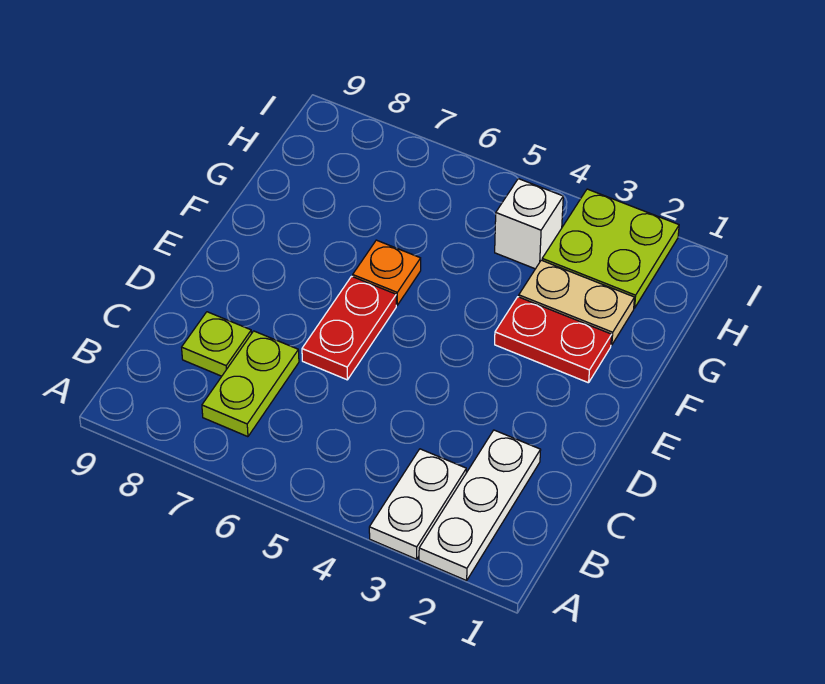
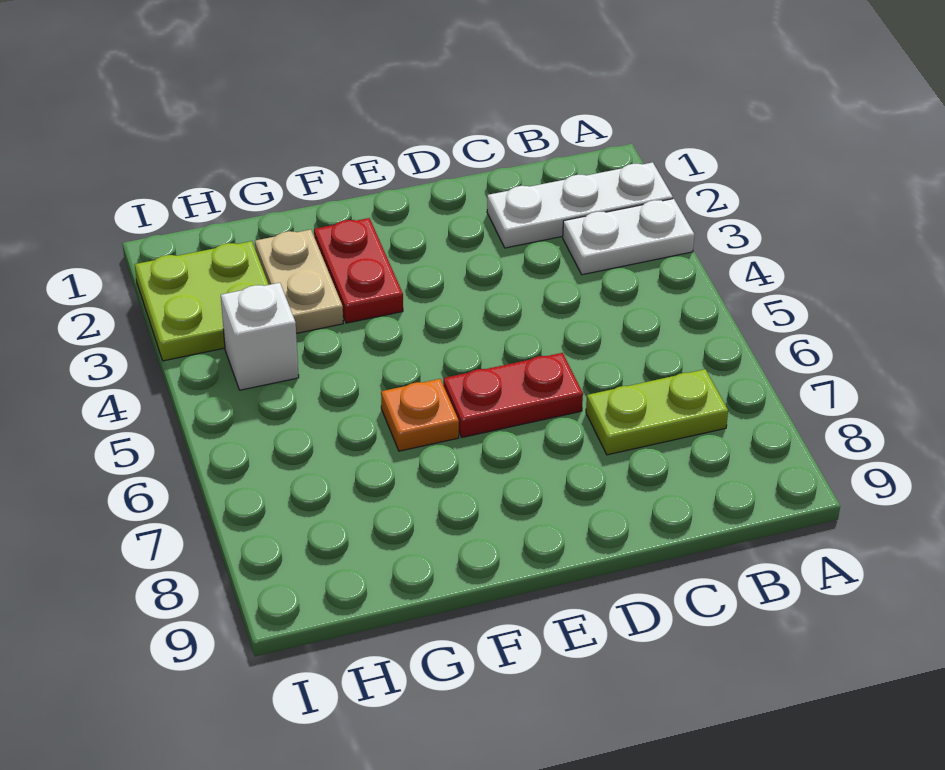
lime plate C8 level 1 -> none

